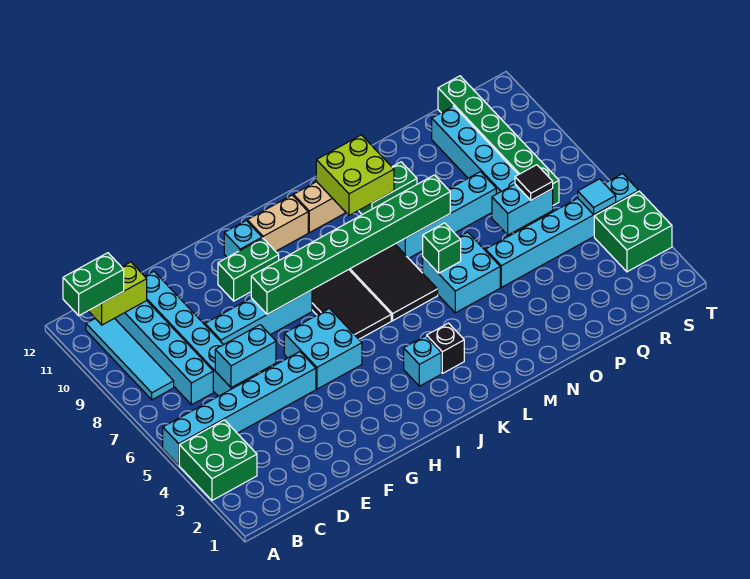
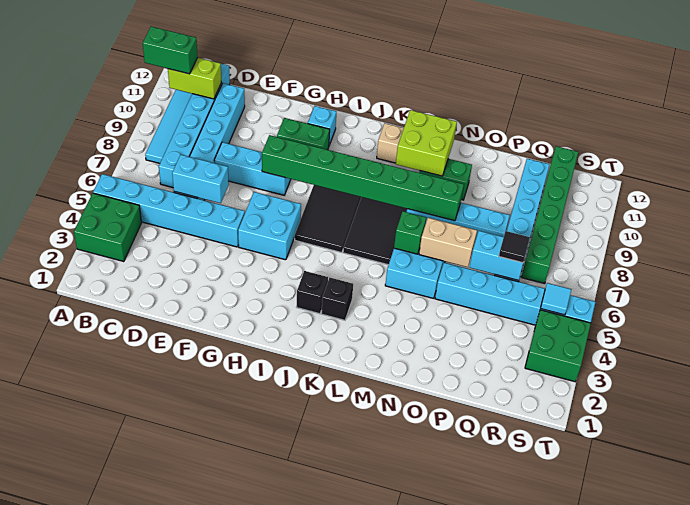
cyan brick E8:H8 level 1 -> cyan brick E8:G8 level 1
tan brick I11:J11 level 1 -> tan brick N6:O6 level 2
cyan brick J3 level 1 -> black brick J3 level 1

